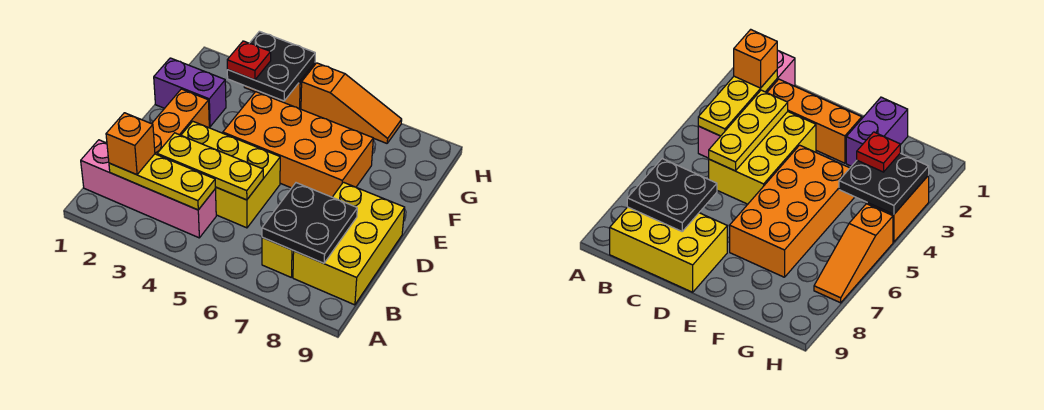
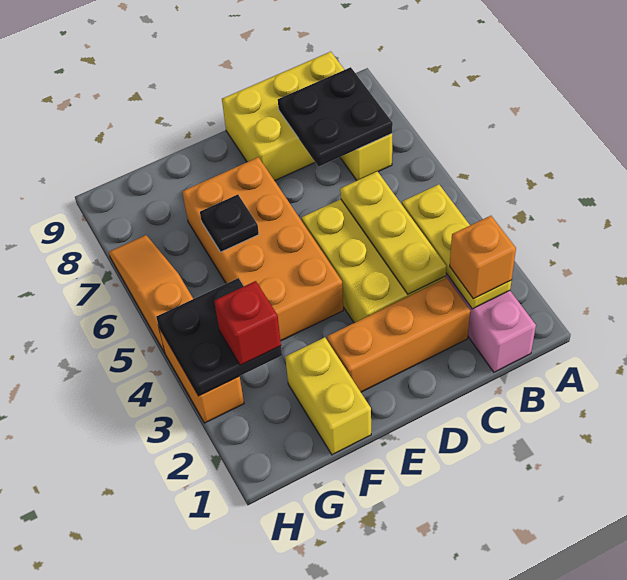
purple brick F1:F2 level 1 -> yellow brick F1:F2 level 1
none -> black plate F6 level 2
red plate G3 level 3 -> red brick G3 level 3

